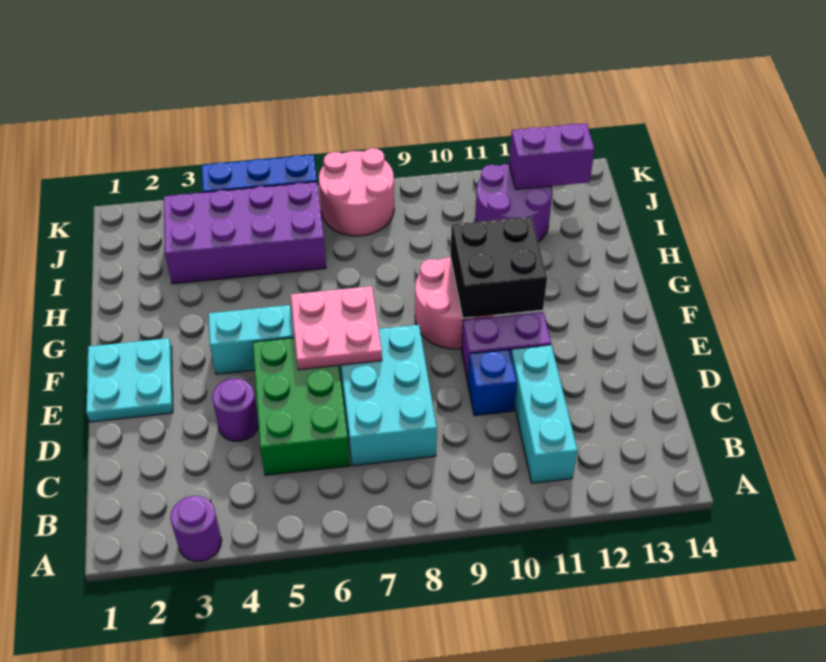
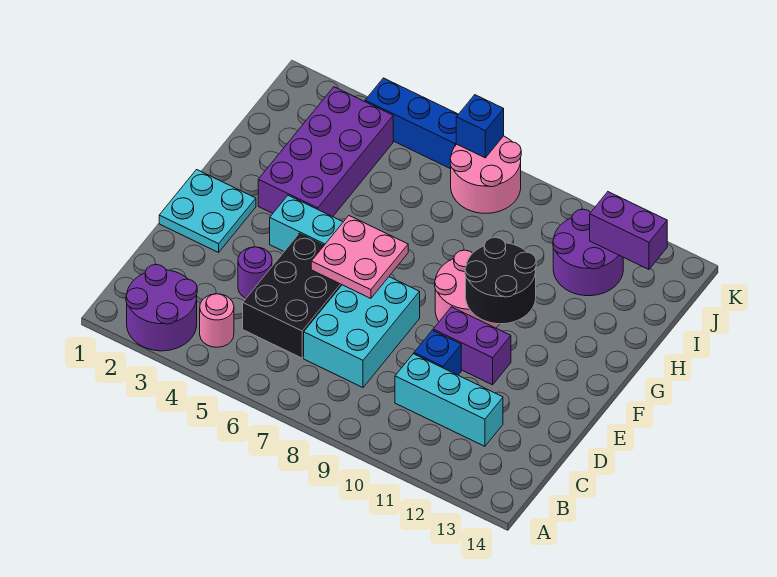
purple round brick A3 level 1 -> purple round brick A2:B3 level 1
none -> pink round brick B4 level 1
cyan brick B11:D11 level 1 -> cyan brick C10:C12 level 1
green brick C5:E6 level 1 -> black brick C5:E6 level 1
black brick F10:G11 level 2 -> black round brick F10:G11 level 2
purple brick I3:J6 level 1 -> purple brick G3:J4 level 1
none -> blue brick K7 level 2

